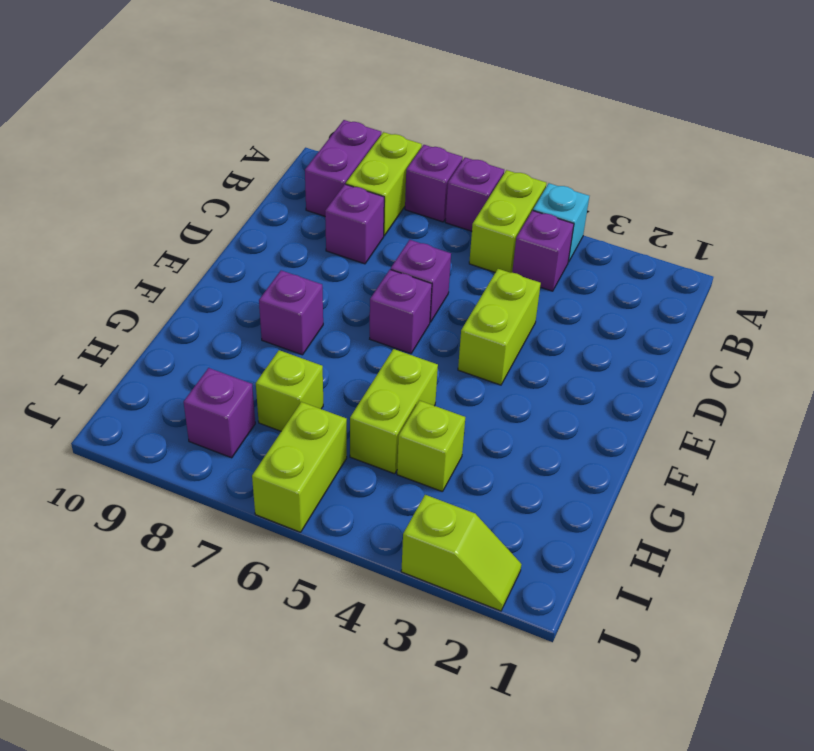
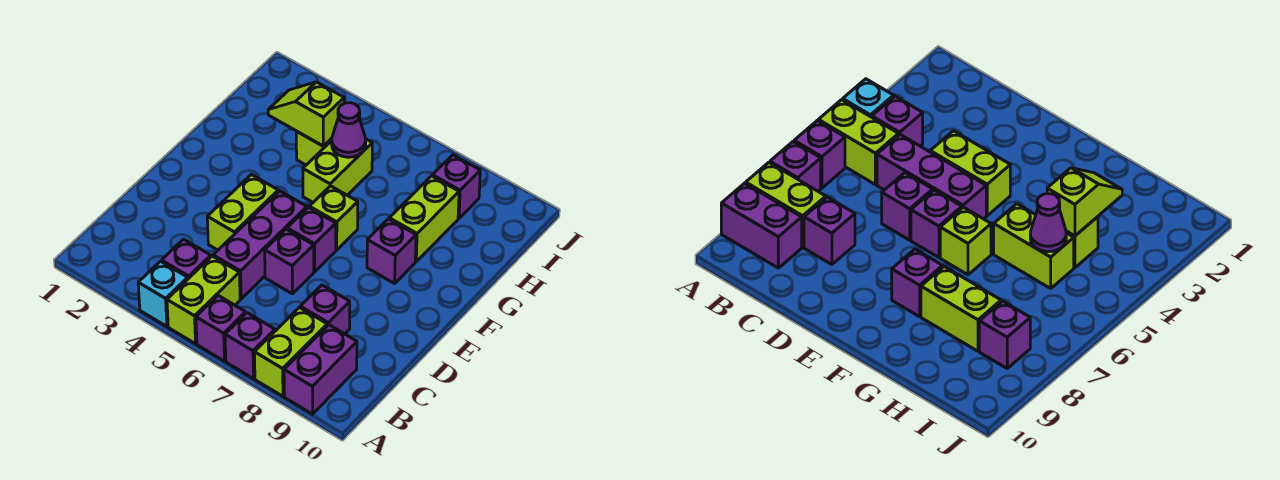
none -> purple brick C5:E5 level 1
none -> purple cone H5 level 2
lime brick H7 level 1 -> lime brick F6 level 1
lime brick I6:J6 level 1 -> lime brick G8:H8 level 1
lime slope J2:J3 level 1 top 3 -> lime slope H3:H4 level 2 top 4

